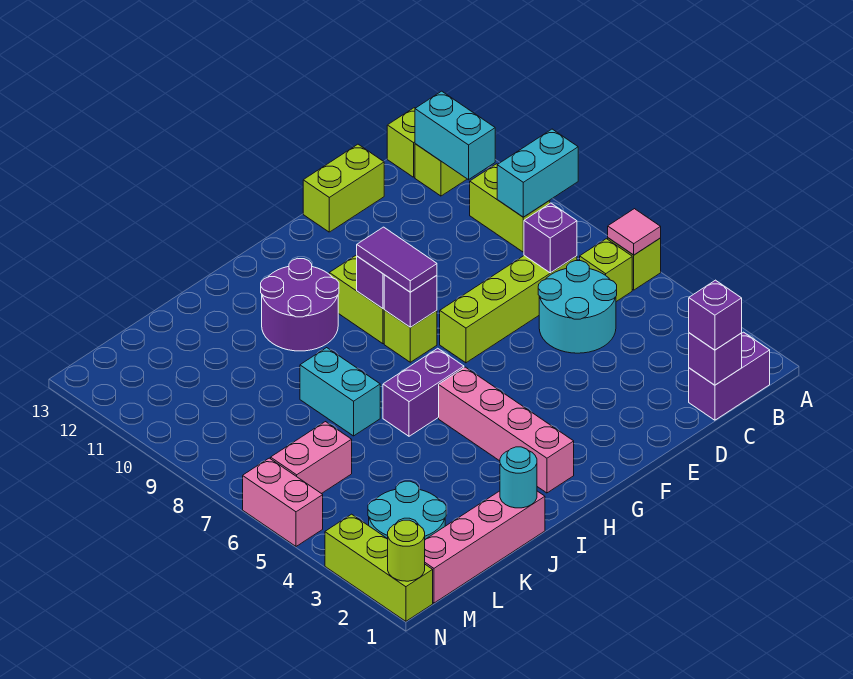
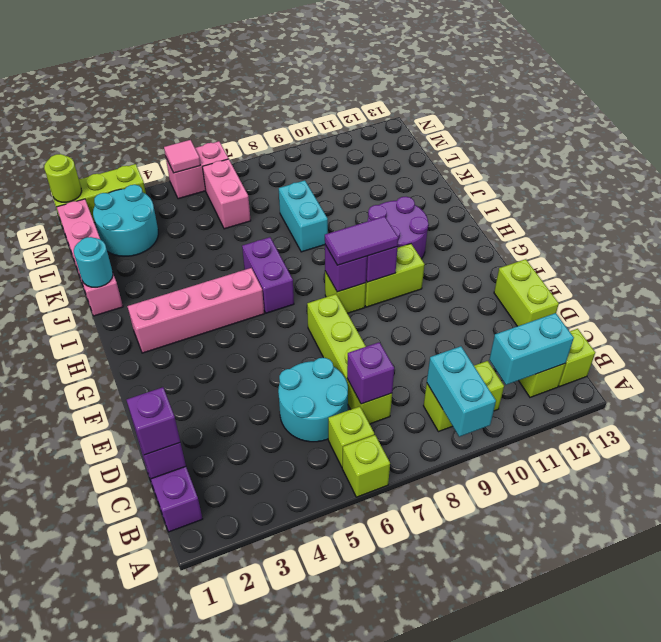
pink tile A6 level 2 -> pink tile N5 level 2
cyan brick J7:J8 level 1 -> cyan brick J8:K8 level 1

